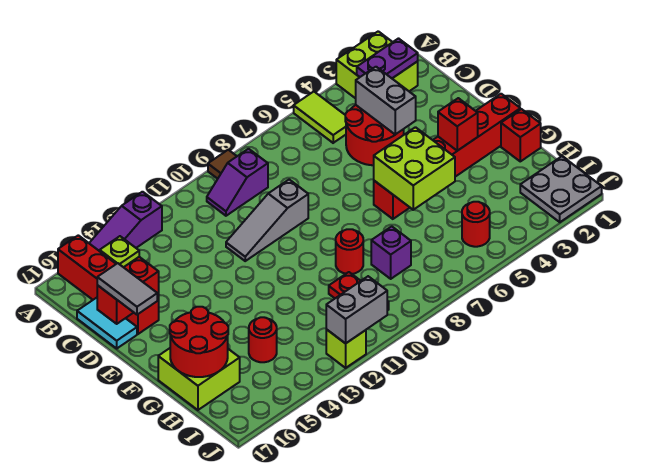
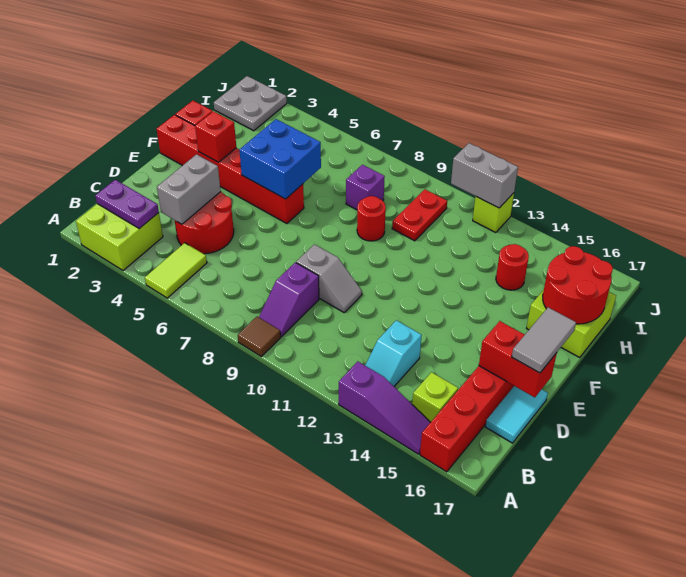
purple slope B9:B10 level 1 top 9 -> purple slope B9:C9 level 1 top C
none -> cyan slope B13:C13 level 1 top C
grey slope D9:D11 level 1 top 9 -> grey slope D9:D10 level 1 top 9
lime brick F5:G6 level 2 -> blue brick F5:G6 level 2
red round brick I5 level 1 -> none

